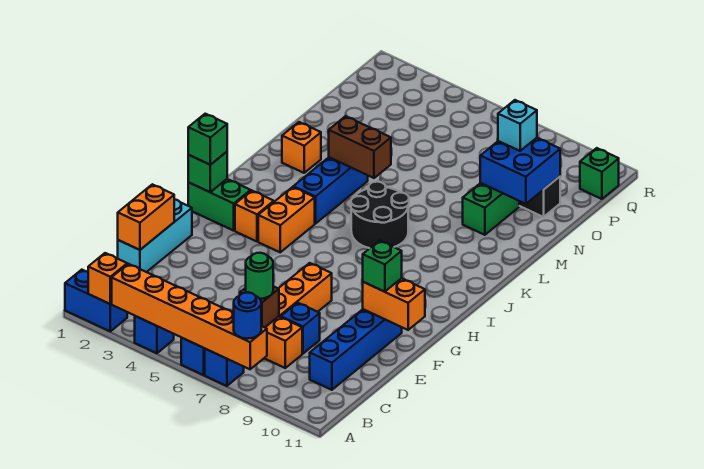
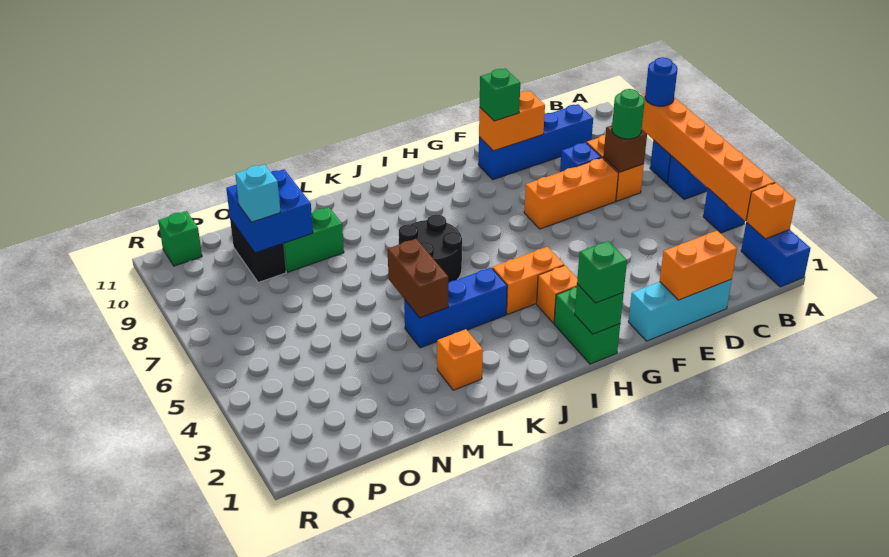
orange brick F10:F11 level 2 -> orange brick E10:F10 level 2

